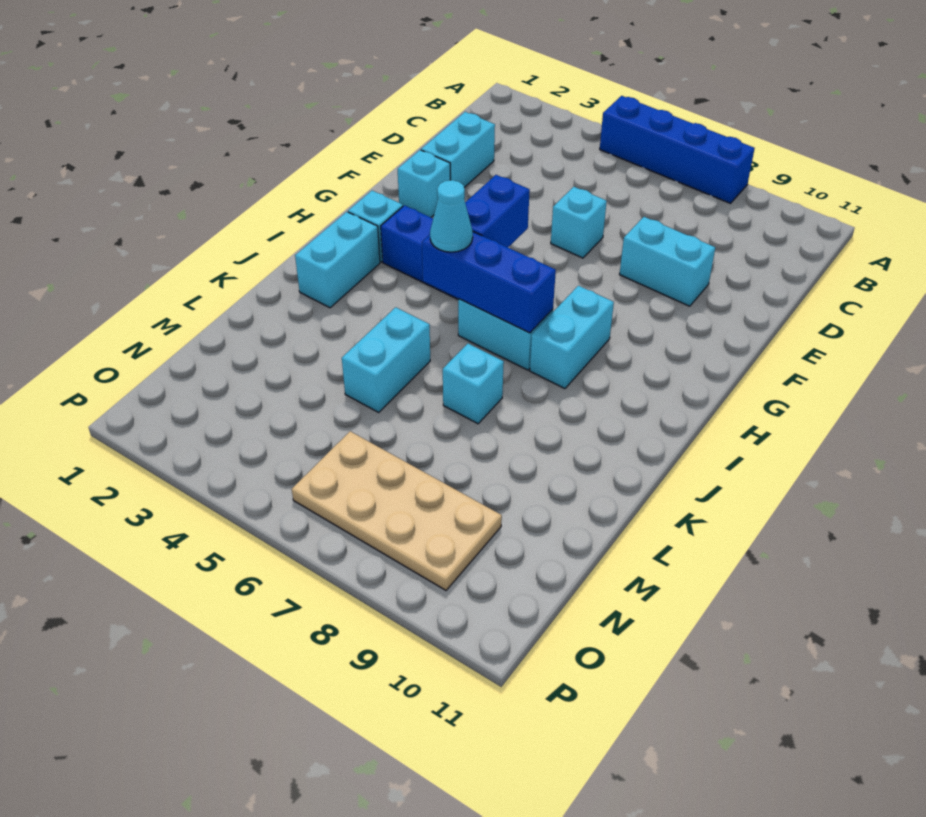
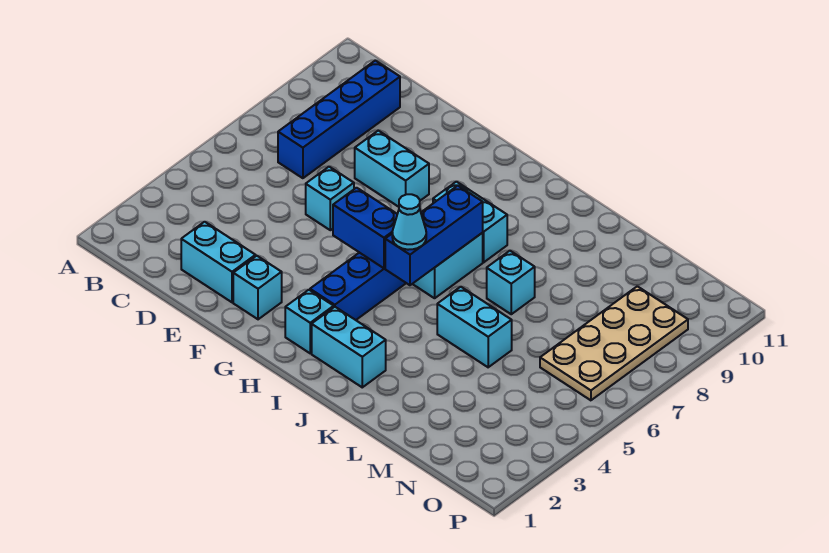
blue brick A5:A8 level 1 -> blue brick C7:C10 level 1
cyan brick E8:E9 level 1 -> cyan brick E8:F8 level 1

